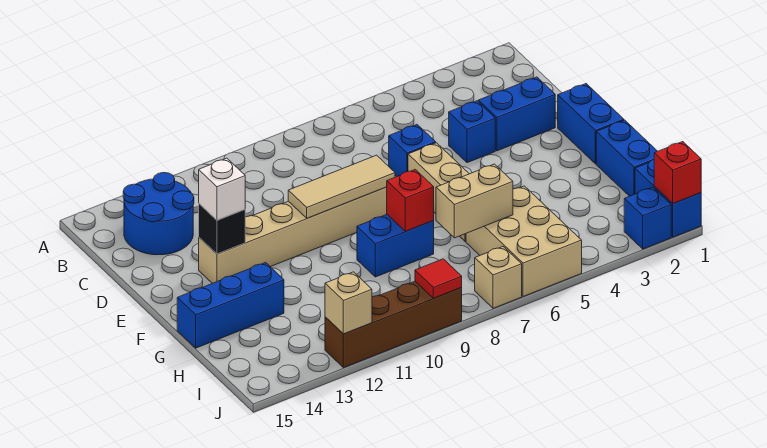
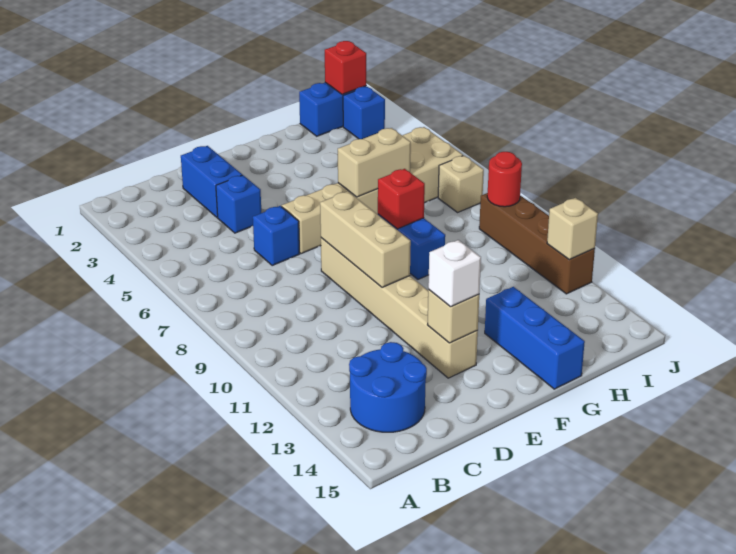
blue brick E1:F1 level 1 -> none
tan tile E8:E10 level 2 -> tan brick E8:E10 level 2
black brick E13 level 2 -> tan brick E13 level 2
blue brick G1:H1 level 1 -> none
tan brick H6:H7 level 2 -> tan brick G6:H6 level 2
red tile J9 level 2 -> red round brick J9 level 2

